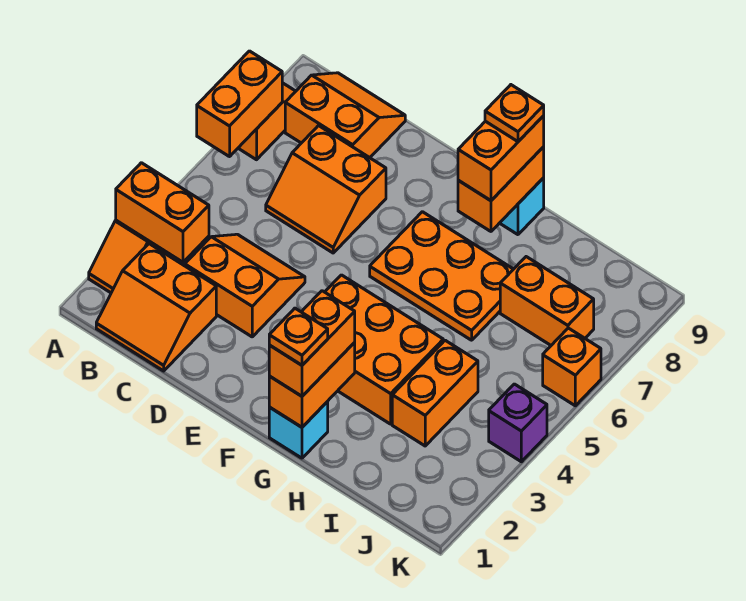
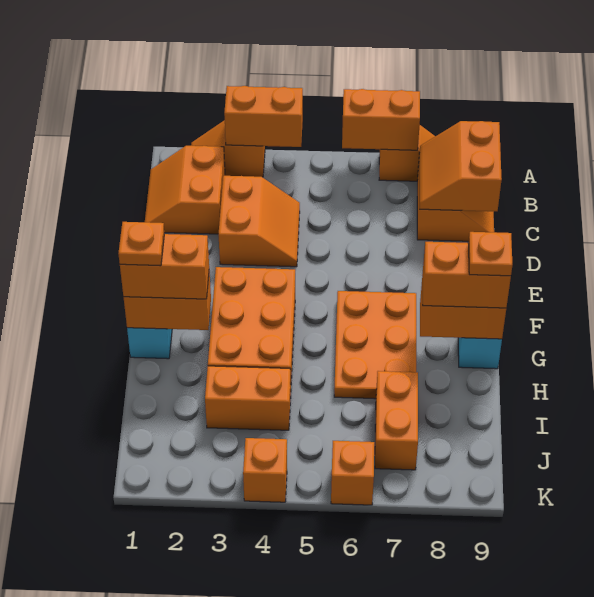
orange brick A3:B3 level 2 -> orange brick A3:A4 level 2
orange slope C6:D7 level 1 top 7 -> orange slope B8:C9 level 2 top 9
purple brick K4 level 1 -> orange brick K4 level 1

